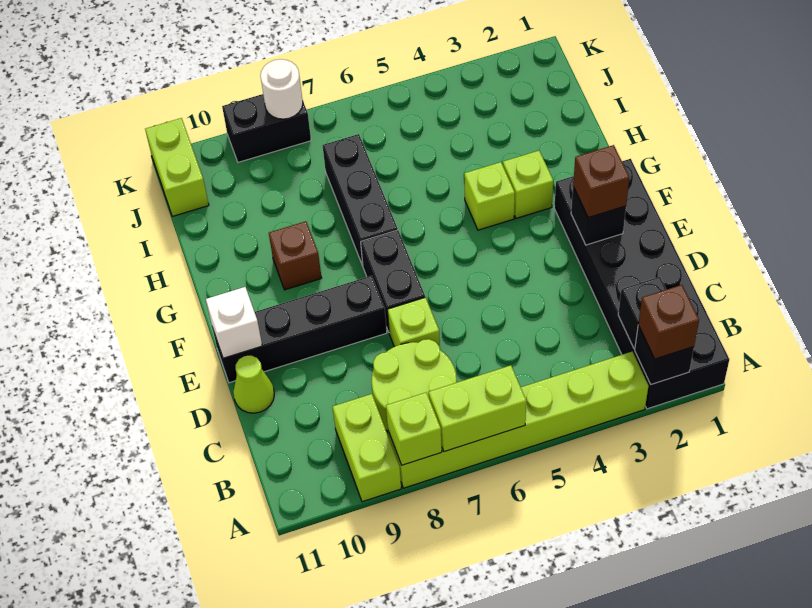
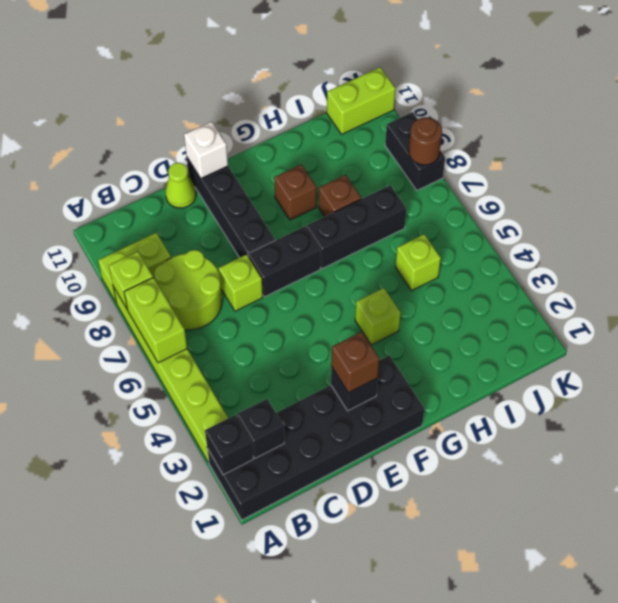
brown brick A2 level 3 -> brown brick H8 level 1
lime brick G3 level 1 -> lime brick I5 level 1
white round brick K8 level 2 -> brown round brick K8 level 2

